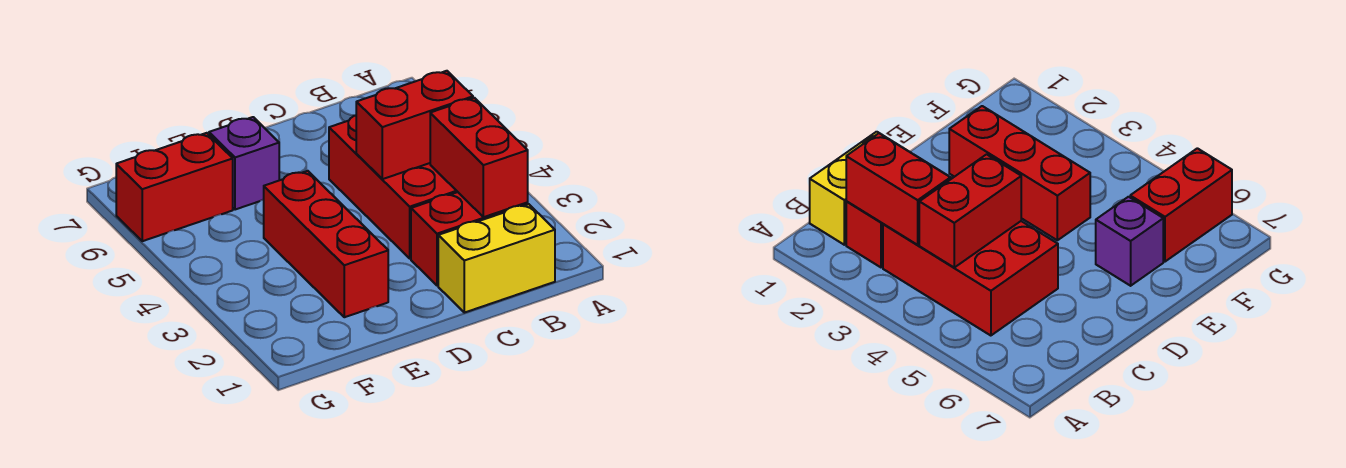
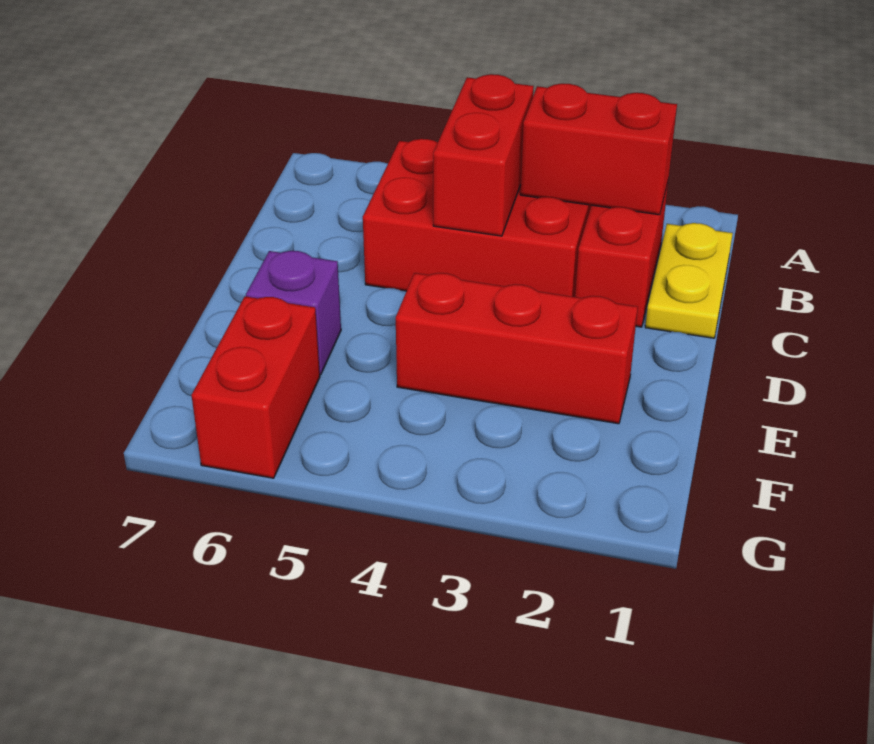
yellow brick B1:C1 level 1 -> yellow plate B1:C1 level 1

